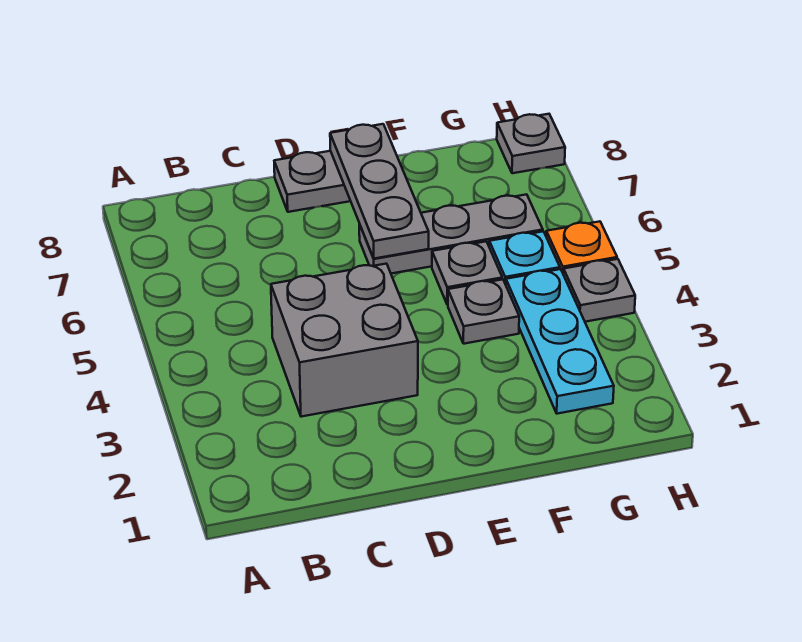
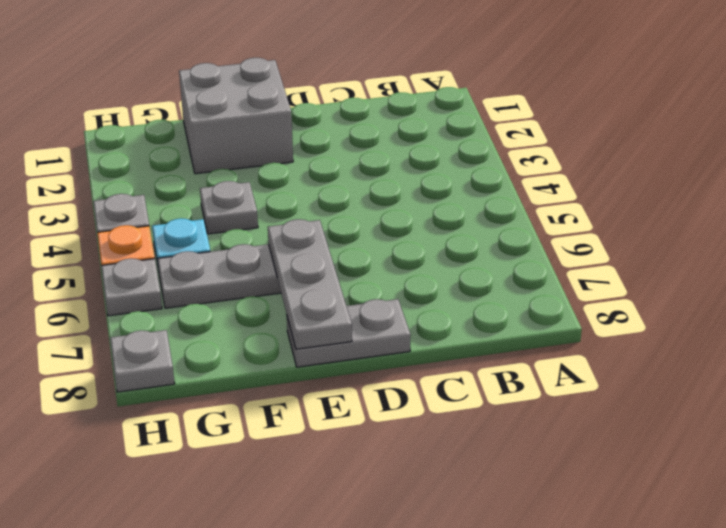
grey brick C3:D4 level 1 -> grey brick E1:F2 level 1
grey plate F5 level 1 -> grey plate H6 level 1
cyan plate G2:G4 level 1 -> none

